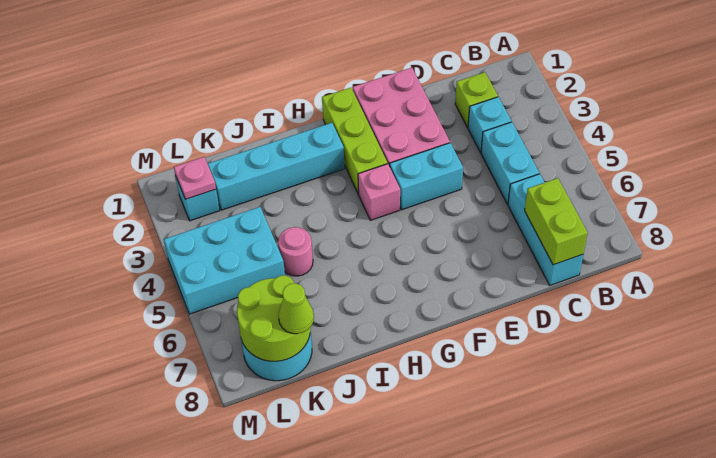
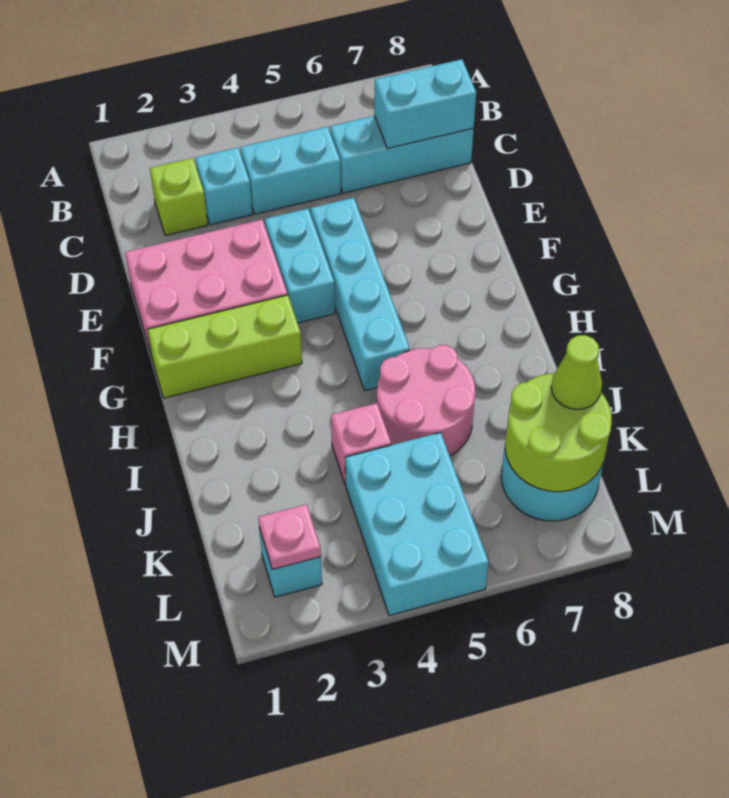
lime brick C7:C8 level 2 -> cyan brick C7:C8 level 2
pink brick G4 level 1 -> pink brick J4 level 1
cyan brick H2:K2 level 1 -> cyan brick E5:H5 level 1
pink round brick J5 level 1 -> pink round brick I5:J6 level 1

